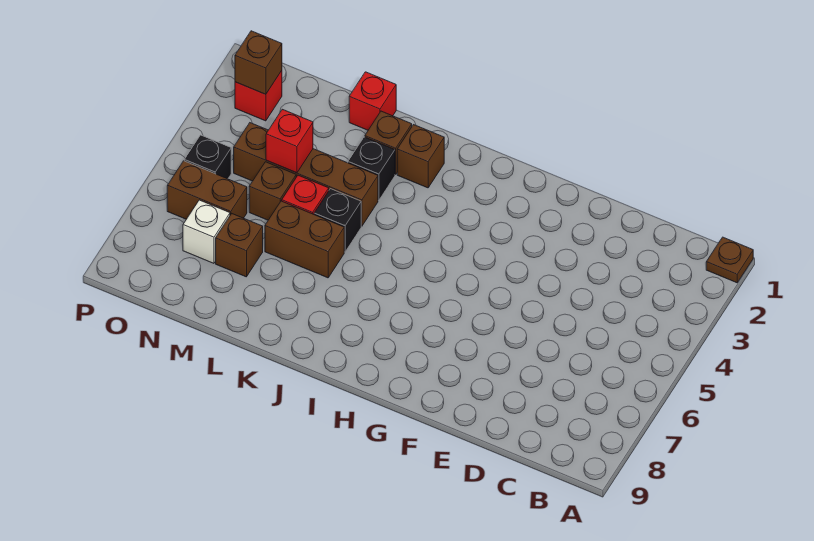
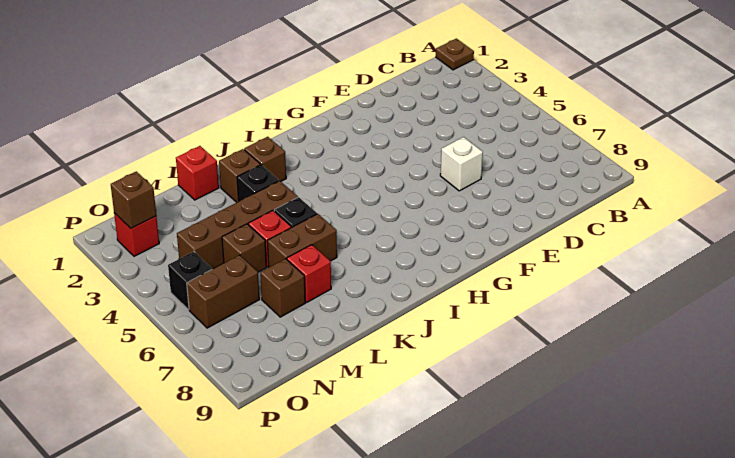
red brick M4 level 2 -> red brick L7 level 1
white brick N7 level 1 -> white brick E6 level 1

